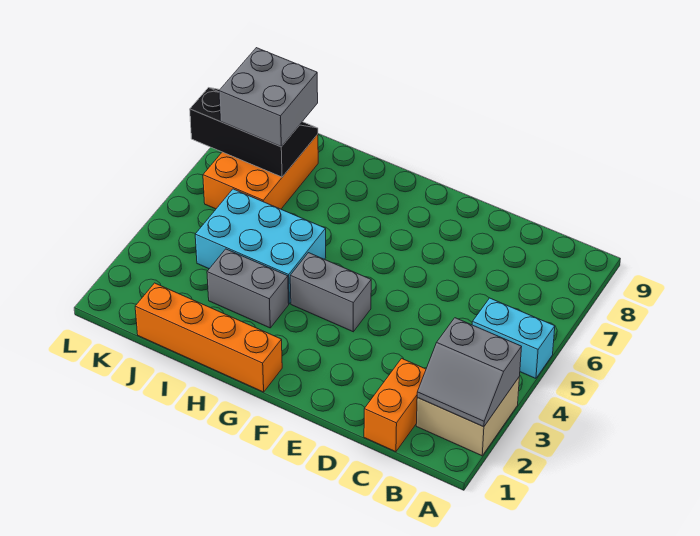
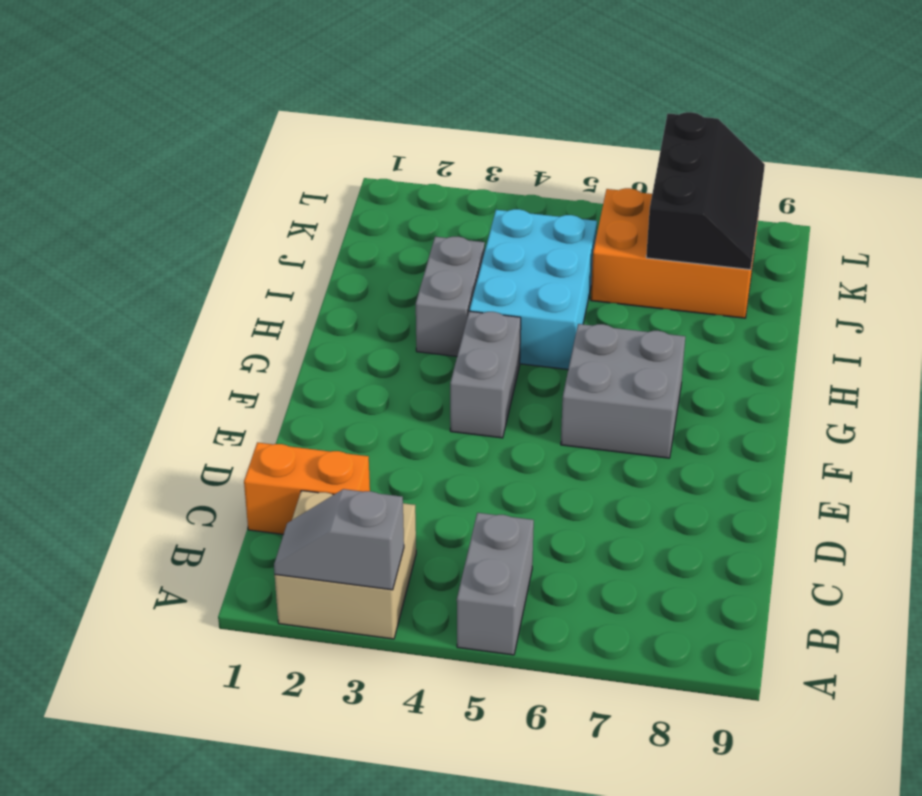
grey slope A2:B3 level 2 top 3 -> grey slope A2:A3 level 2 top 3
cyan brick A5:B5 level 1 -> grey brick A5:B5 level 1
orange brick G1:J1 level 1 -> none
grey brick J7:K8 level 3 -> grey brick F6:G7 level 1

